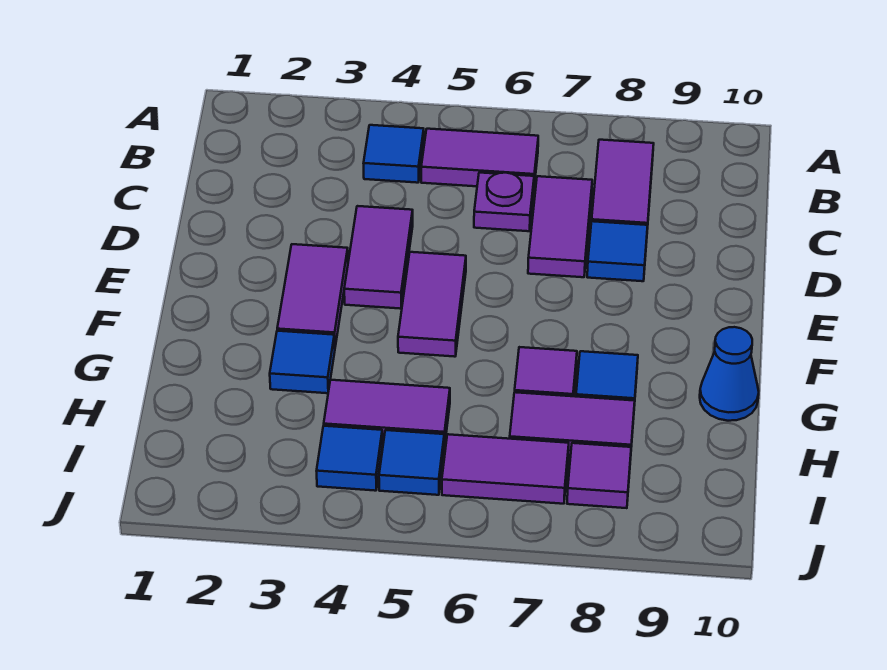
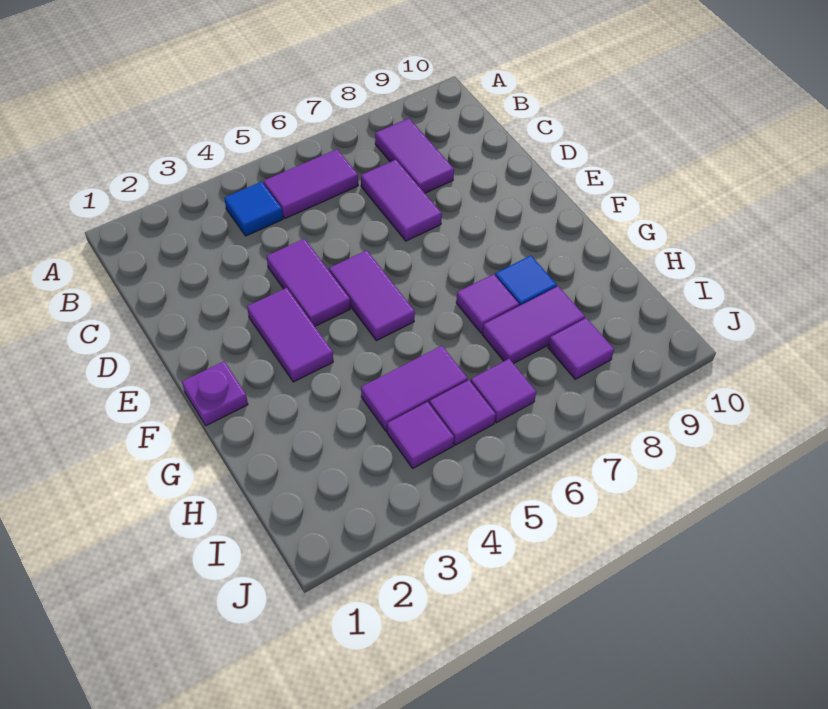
purple plate C6 level 1 -> purple plate F1 level 1
blue tile D8 level 1 -> none
blue tile G3 level 1 -> none
blue cone G10 level 1 -> none
blue tile I4 level 1 -> purple tile I4 level 1
blue tile I5 level 1 -> purple tile I5 level 1
purple tile I6:I7 level 1 -> purple tile I6 level 1

